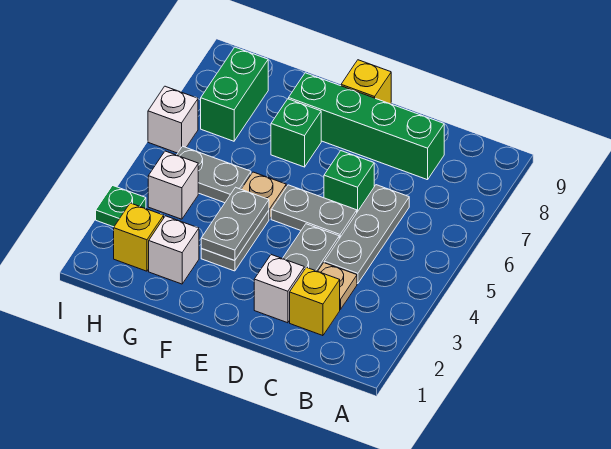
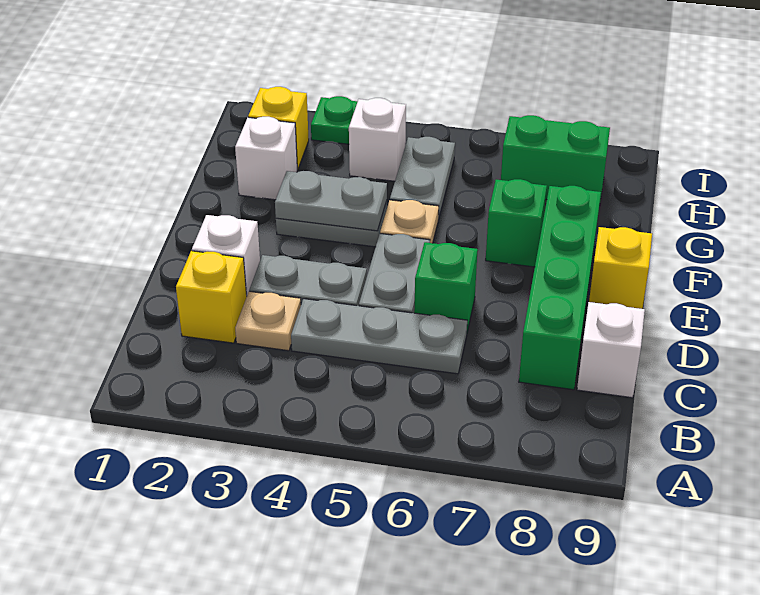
white brick I6 level 1 -> white brick C9 level 1

